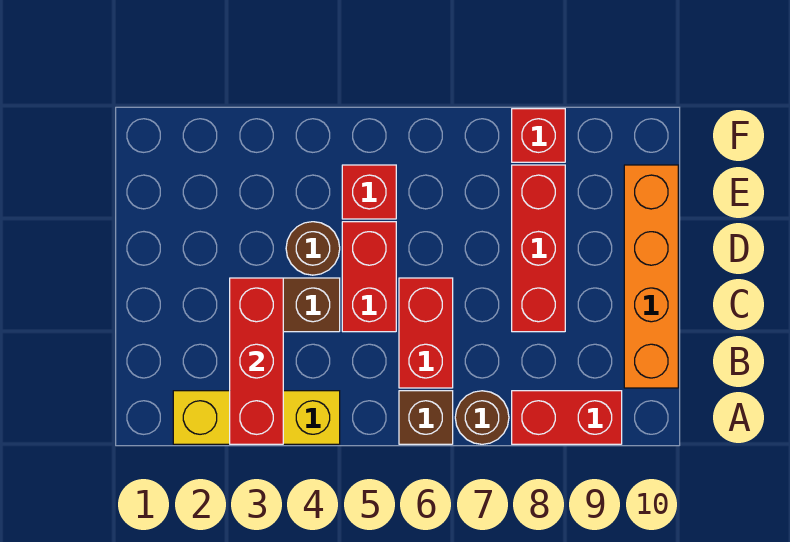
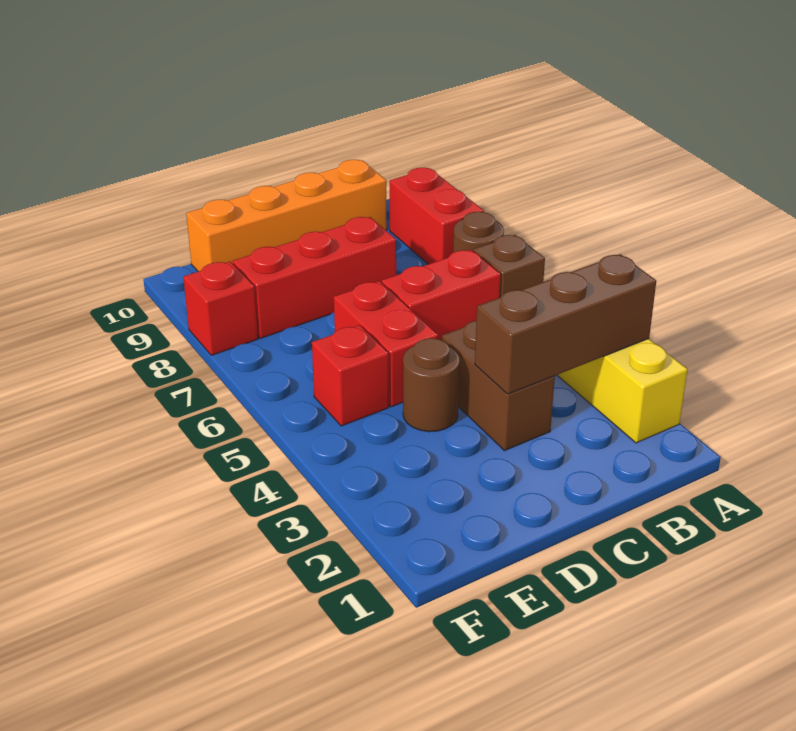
red brick A3:C3 level 2 -> brown brick A3:C3 level 2
red brick C5:D5 level 1 -> red brick D5:D6 level 1

